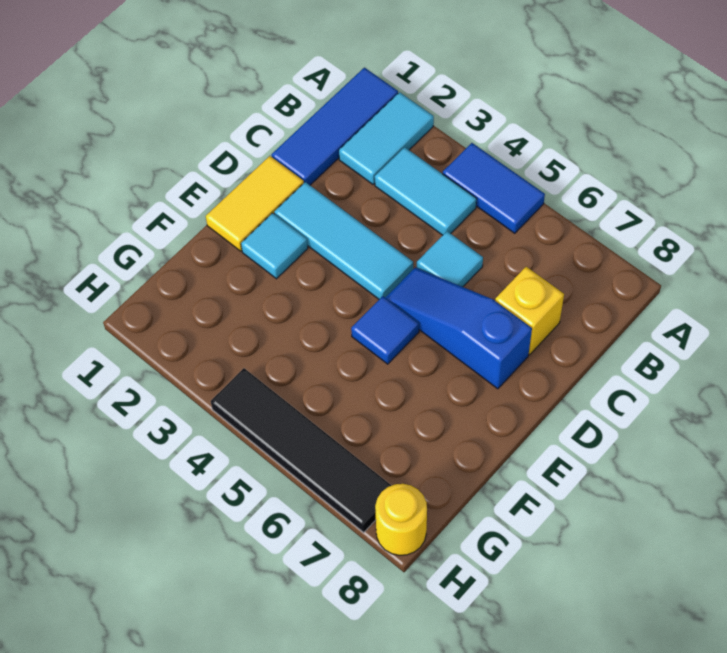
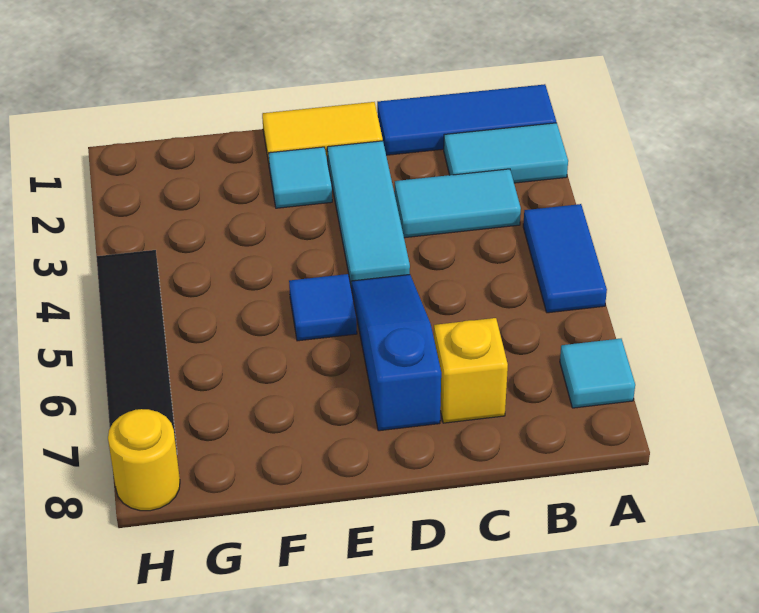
cyan tile B3:B4 level 1 -> cyan tile B3:C3 level 1
cyan tile C5 level 1 -> cyan tile A7 level 1

